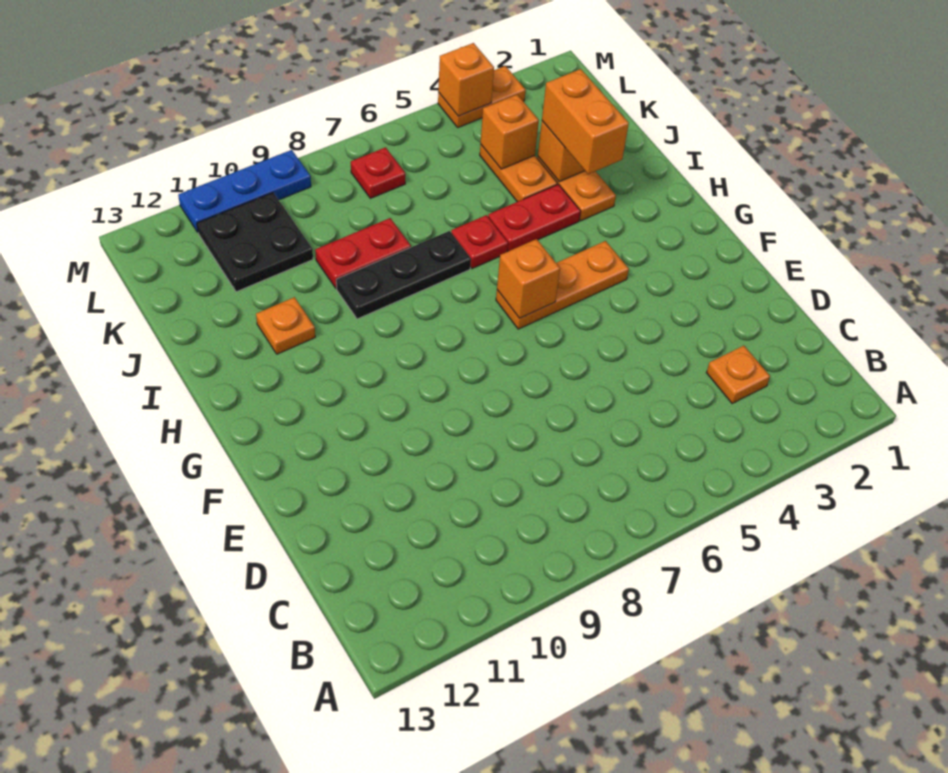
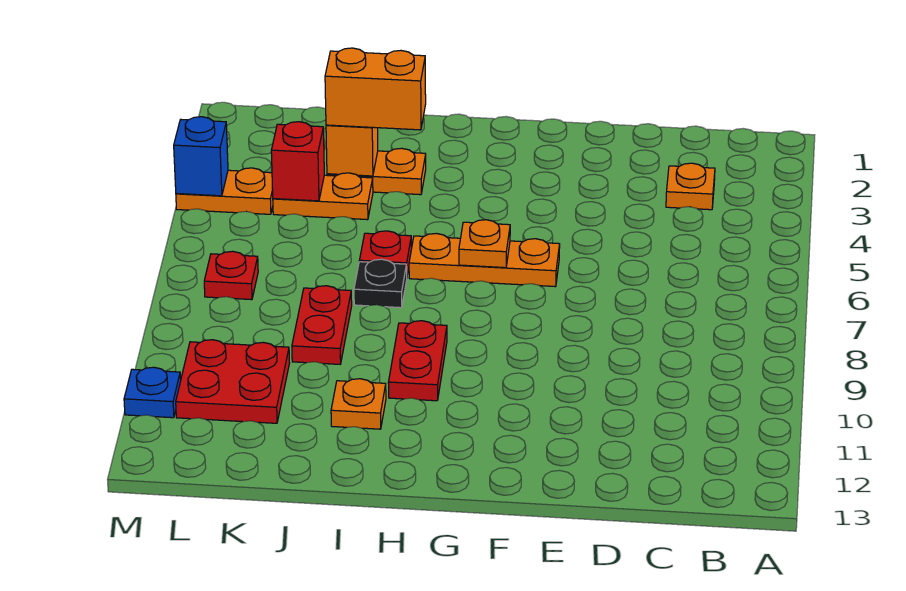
orange plate G4:G6 level 1 -> orange plate F6:H6 level 1
orange brick G6 level 2 -> orange plate G6 level 2
red plate I4:I5 level 1 -> red plate H9:H10 level 1
black plate I7:I9 level 1 -> black plate I7 level 1
orange brick K4 level 2 -> red brick K4 level 2
black plate K10:L11 level 1 -> red plate K10:L11 level 1
orange plate M3:M4 level 1 -> orange plate L4:M4 level 1
orange brick M4 level 2 -> blue brick M4 level 2
blue plate M9:M11 level 1 -> blue plate M11 level 1

